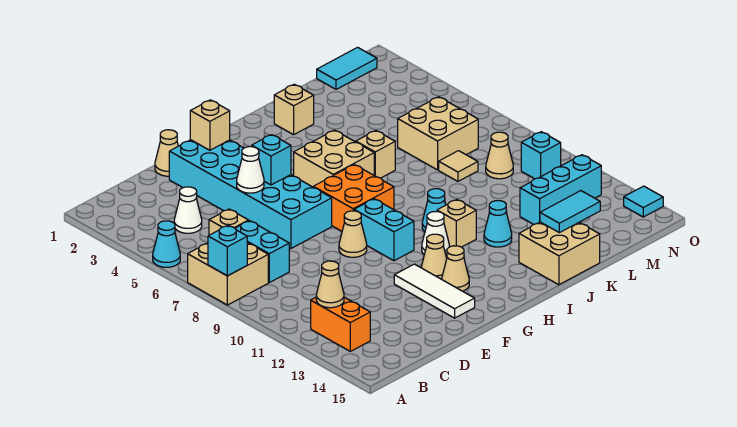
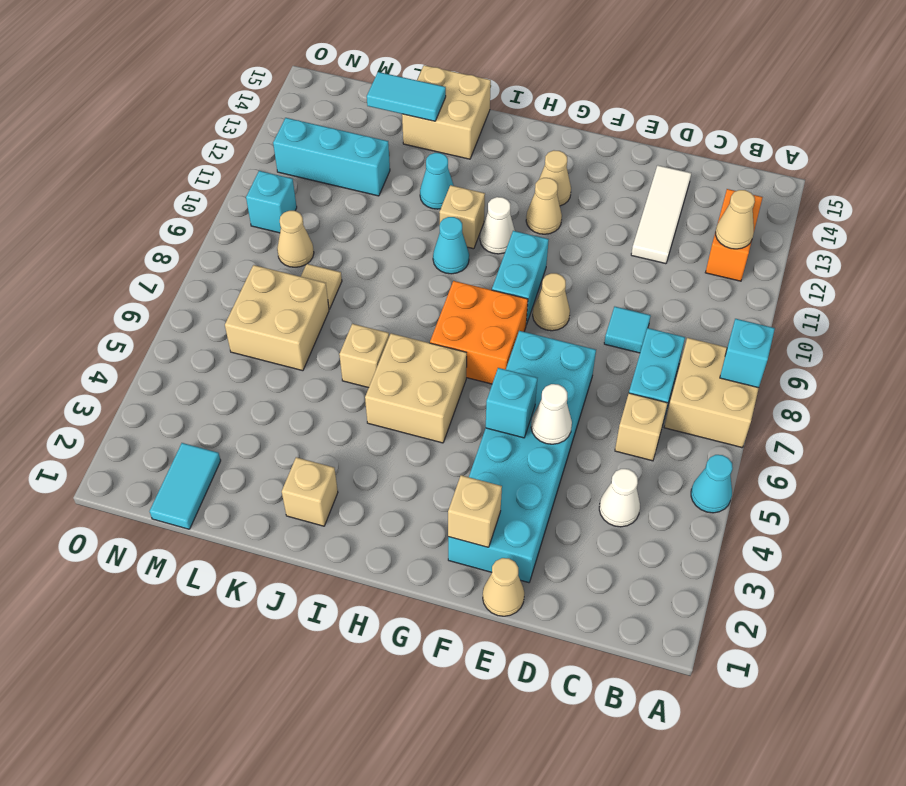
white tile F12:F14 level 1 -> white tile D12:D14 level 1
cyan tile M1:N1 level 1 -> cyan tile M1:M2 level 1
cyan tile O14 level 1 -> cyan tile D9 level 1

